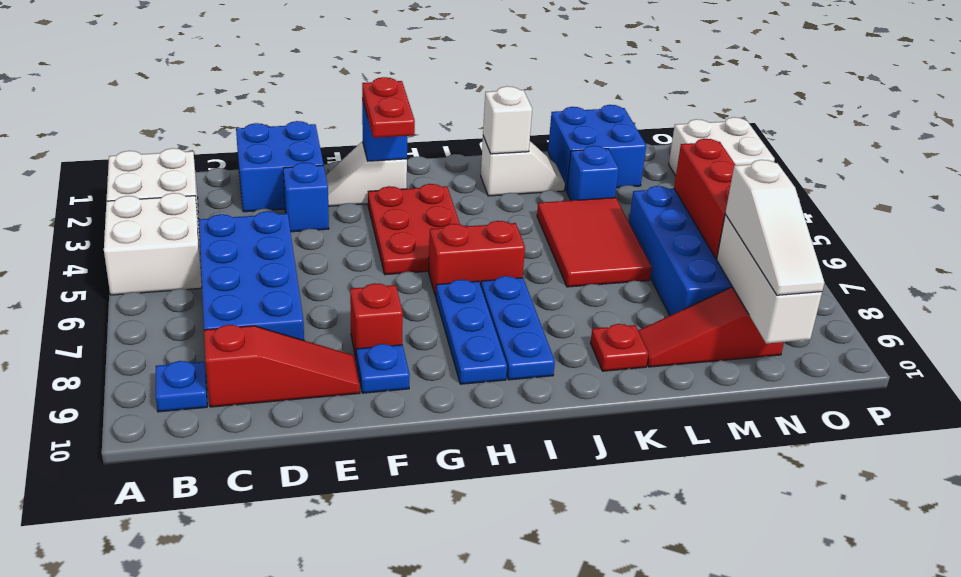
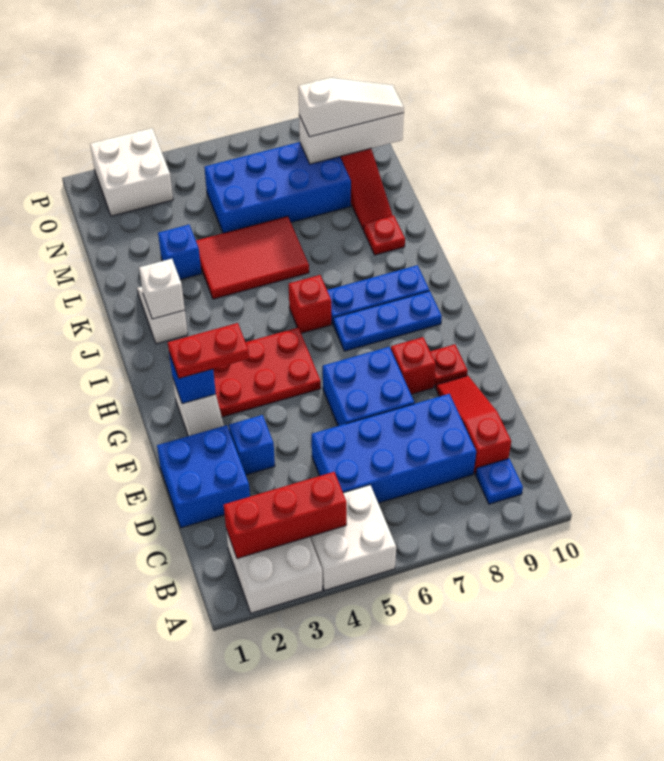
blue plate F9 level 1 -> red plate F9 level 1
red brick H6:I6 level 1 -> red brick I6 level 1
blue brick L1:M2 level 1 -> blue brick E6:F7 level 1
red brick N5:N7 level 2 -> red brick B2:B4 level 2

